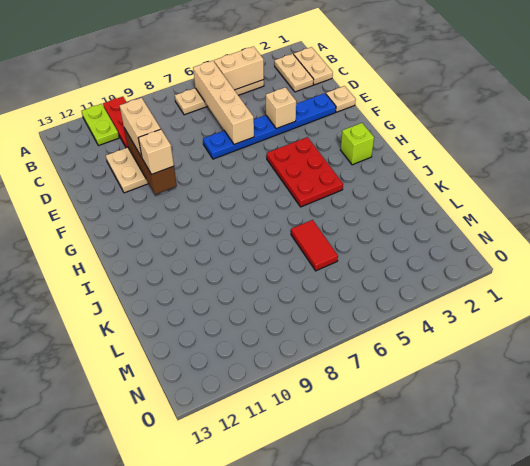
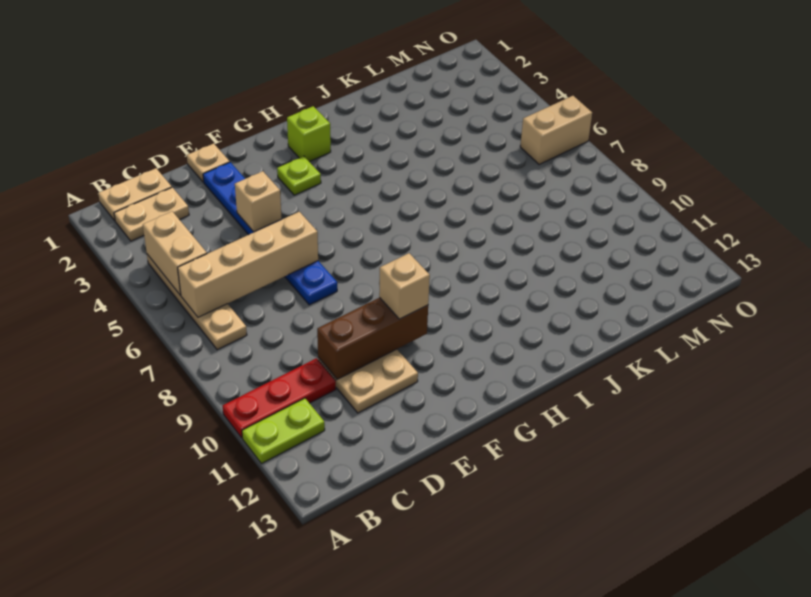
tan brick D10:E10 level 3 -> tan brick N6:O6 level 1
none -> lime plate G3 level 1
red plate G4:I5 level 1 -> none
red tile K6:L6 level 1 -> none

